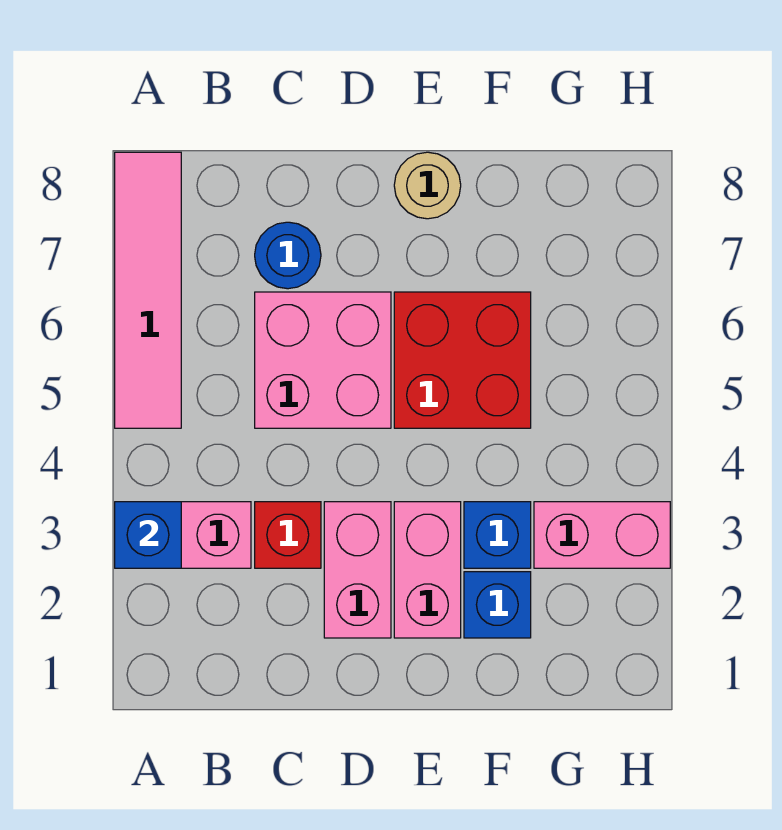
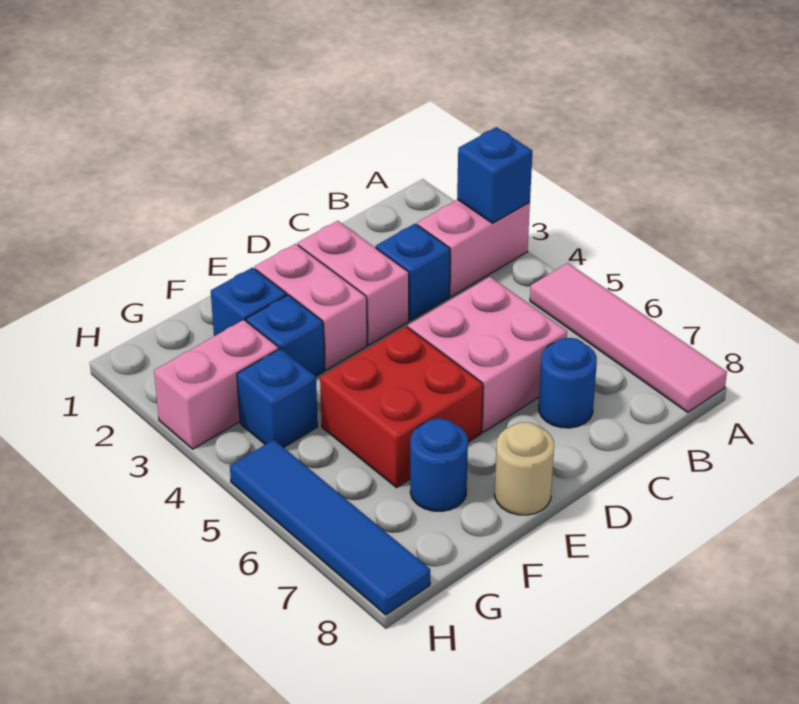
red brick C3 level 1 -> blue brick C3 level 1
none -> blue round brick F7 level 1
none -> blue brick G4 level 1
none -> blue tile H5:H8 level 1

